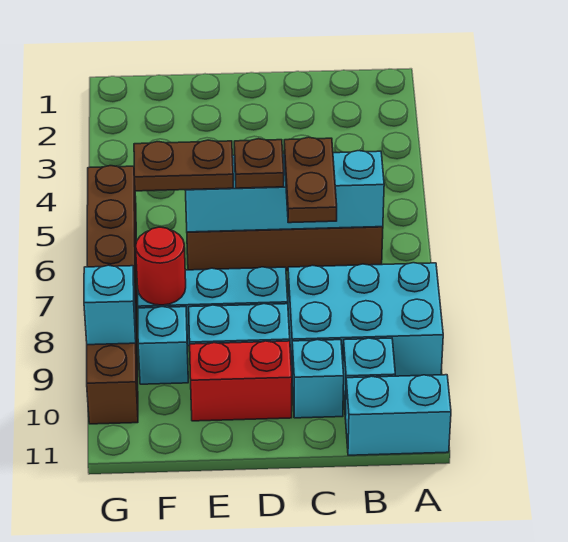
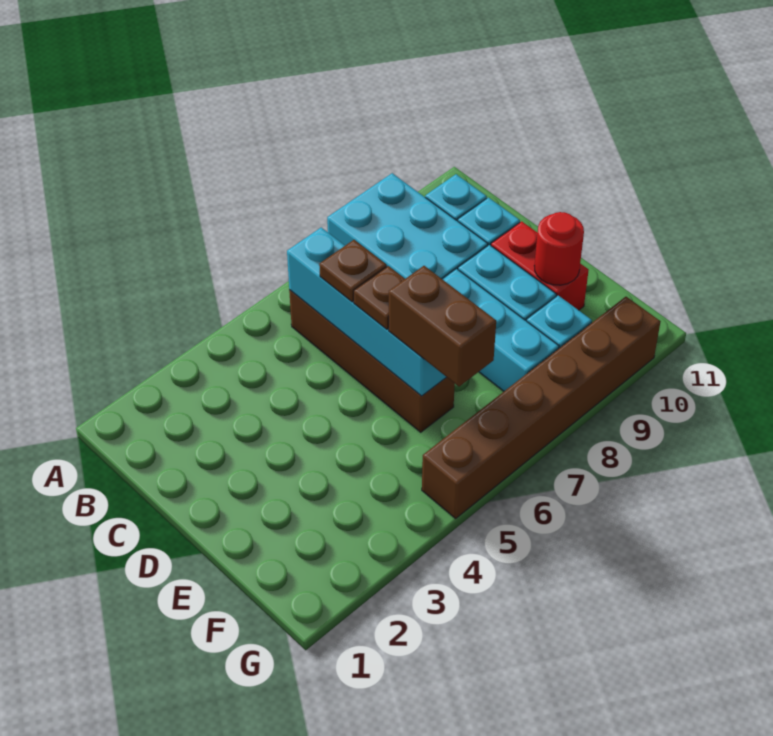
cyan brick A11:B11 level 1 -> none
brown plate C6:C7 level 3 -> brown plate C6 level 3
brown plate E6:F6 level 3 -> brown brick E6:F6 level 3
red round brick F8 level 2 -> red round brick E10 level 2
cyan brick G9 level 2 -> none

